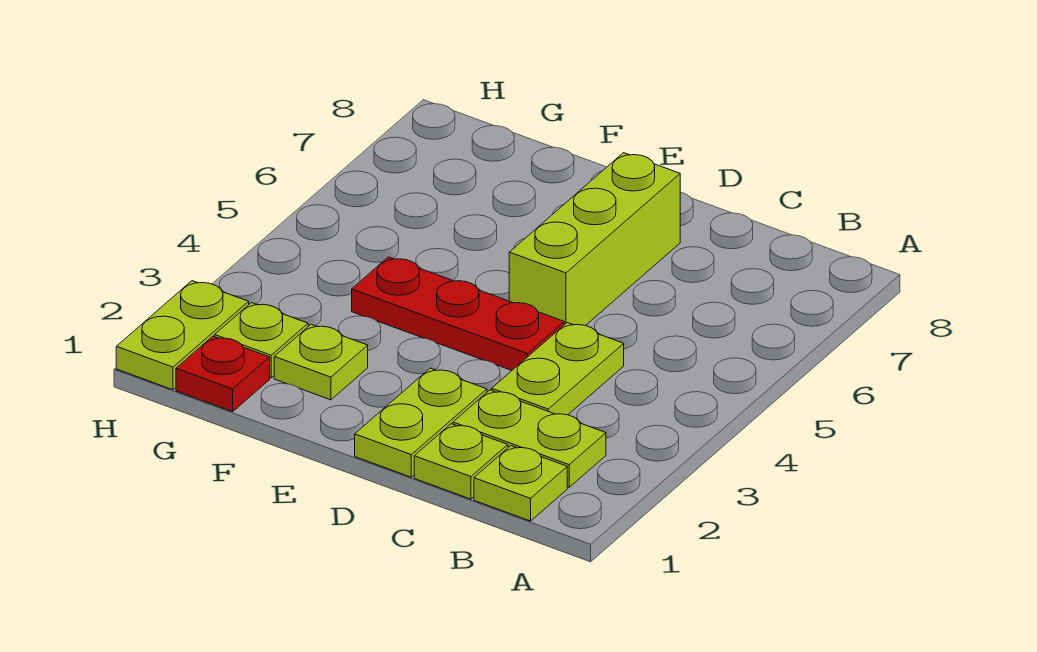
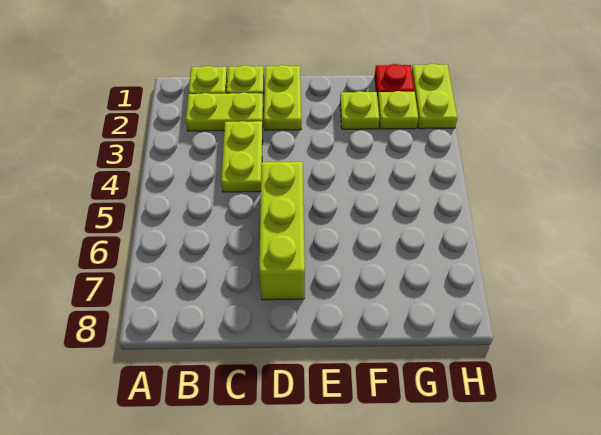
red plate D4:F4 level 1 -> none

